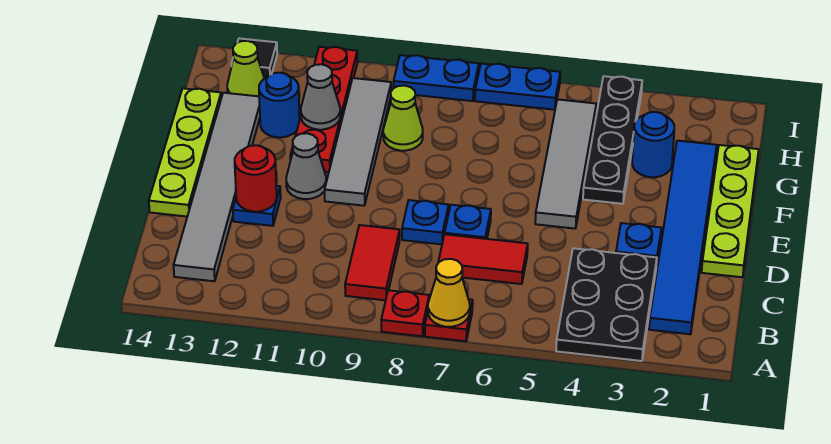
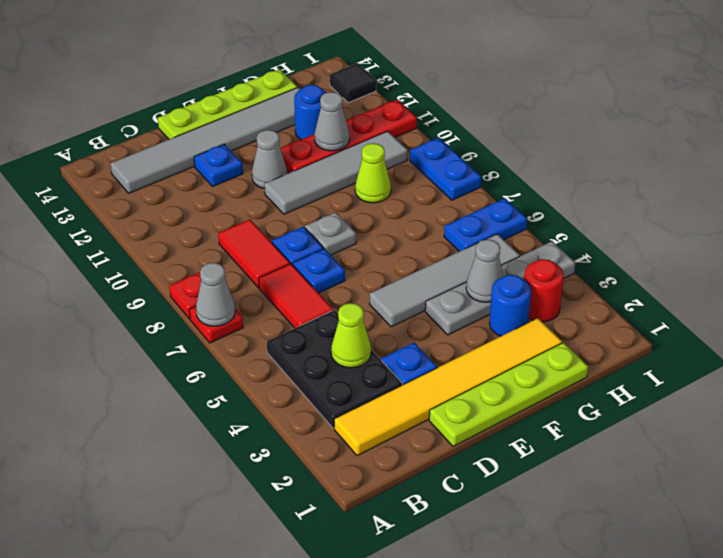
black plate A3:C4 level 1 -> black plate B3:C5 level 1
yellow cone A7 level 2 -> grey cone A7 level 2
blue tile B2:G2 level 1 -> yellow tile B2:G2 level 1
red tile B9:C9 level 1 -> red tile C8:C9 level 1
red round brick D12 level 2 -> red round brick H3 level 1
none -> grey plate E8 level 1
black plate F4:I4 level 1 -> grey plate F4:I4 level 1
none -> grey cone G4 level 2
lime cone H13 level 1 -> lime cone C4 level 2
blue plate I6:I7 level 1 -> blue plate H6:I6 level 1

